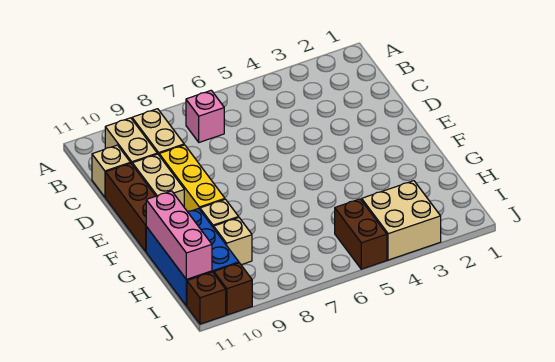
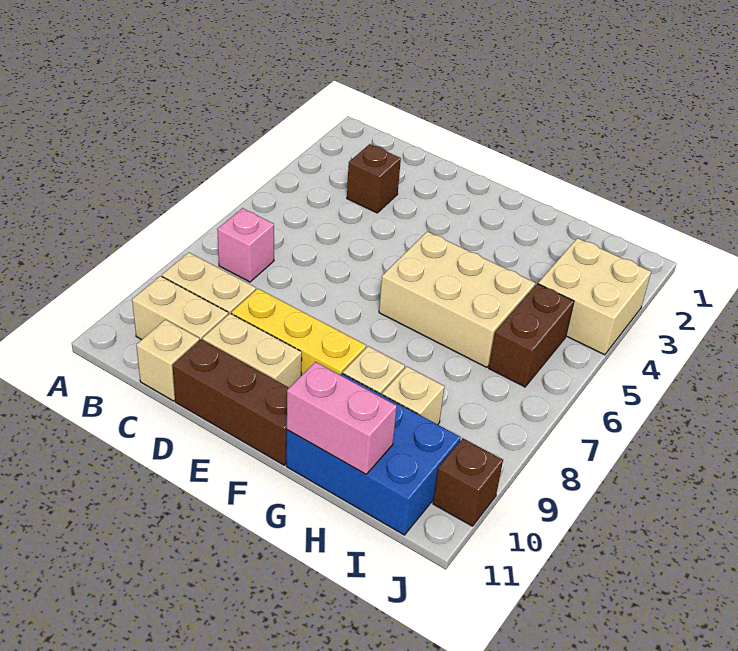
none -> tan brick F5:H6 level 1
pink brick G11:I11 level 2 -> pink brick G11:H11 level 2
brown brick I5:J5 level 1 -> brown brick I5:I6 level 1
brown brick J11 level 1 -> brown brick C3 level 1

